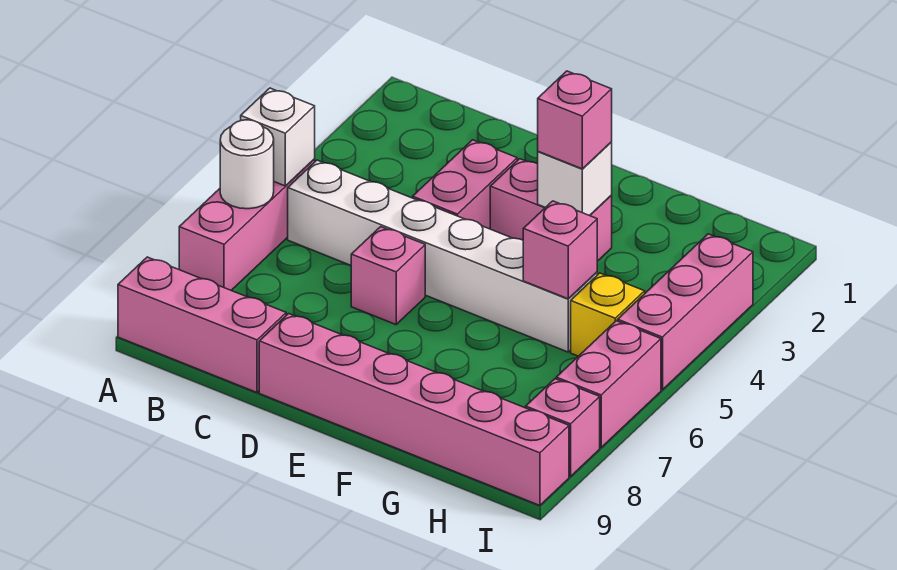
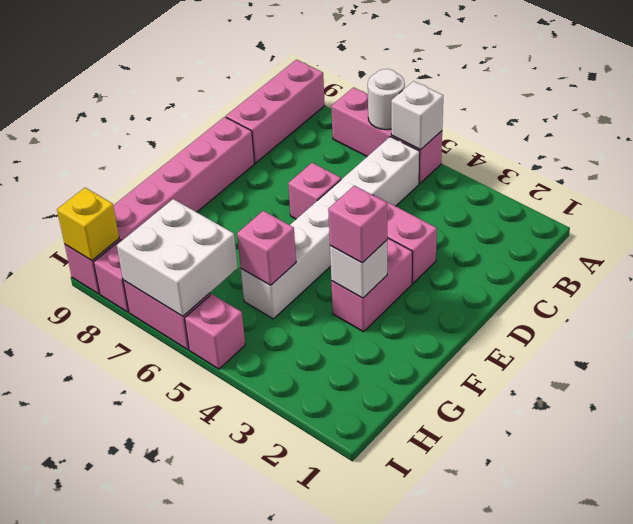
yellow brick H5 level 1 -> yellow brick I9 level 2
none -> white brick H6:I7 level 2
pink brick I3:I5 level 1 -> pink brick I5 level 1

